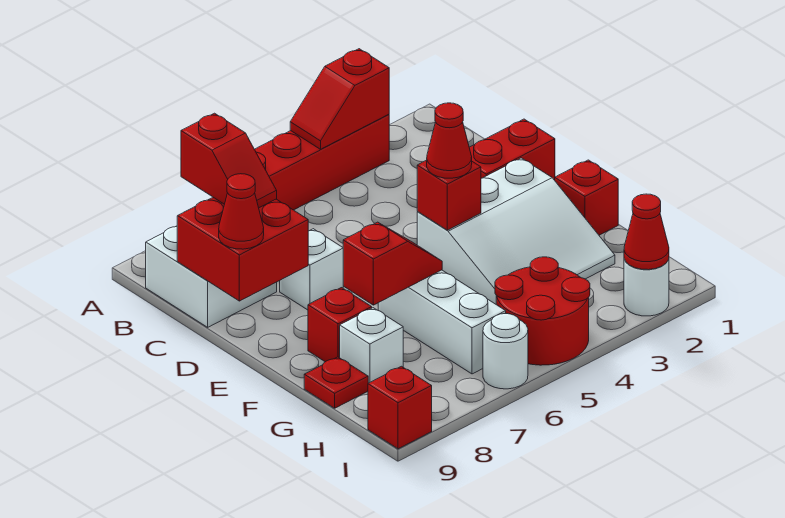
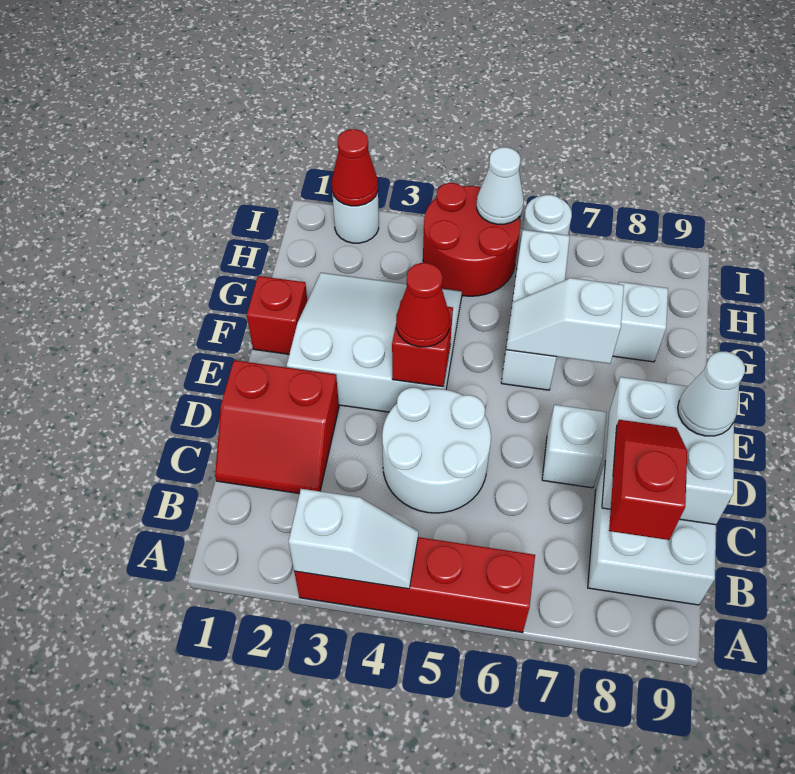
red slope A3:A4 level 2 top 3 -> white slope A3:A4 level 2 top 3
none -> white round brick C4:D5 level 1
red brick C8:D9 level 2 -> white brick C8:D9 level 2
red cone D9 level 3 -> white cone D9 level 3
red slope F6:F7 level 2 top 7 -> white slope F6:F7 level 2 top 7
red brick F8 level 1 -> none
red plate G9 level 1 -> none
none -> white cone I5 level 2
red brick I9 level 1 -> none

